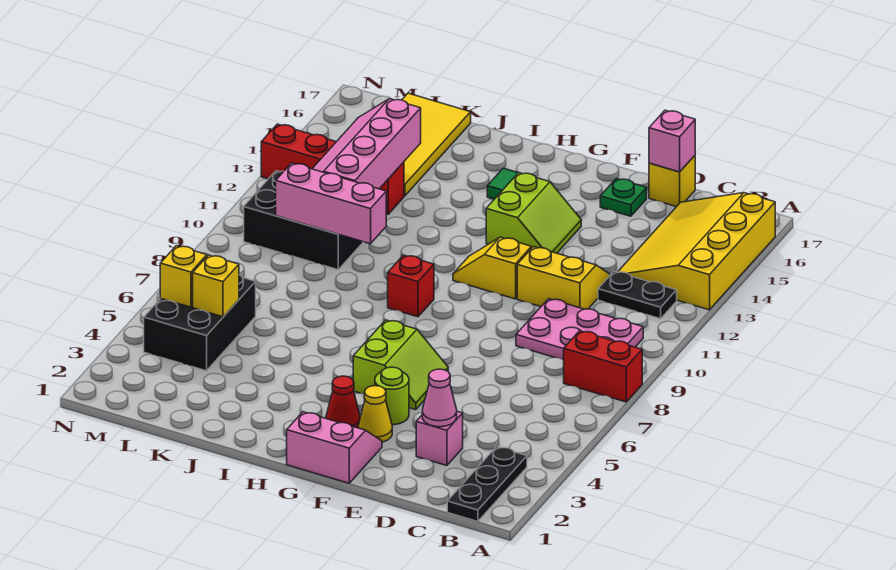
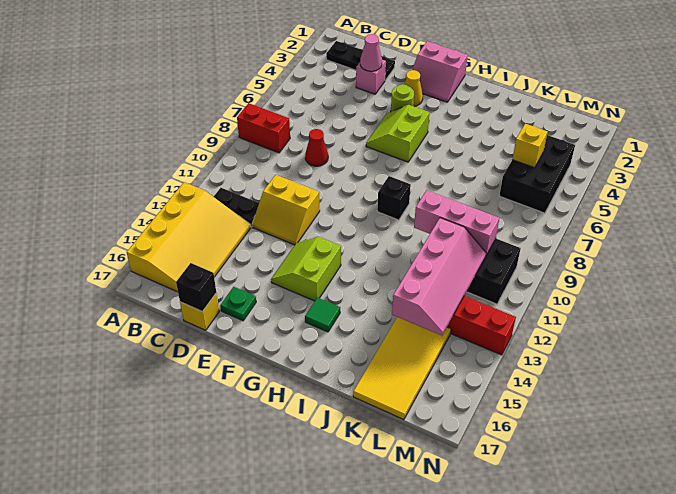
black plate B1:B3 level 1 -> black plate B2:D2 level 1
pink plate B9:D10 level 1 -> none
pink brick D17 level 2 -> black brick D17 level 2
yellow slope F11:G11 level 1 top F -> none
red cone G3 level 1 -> red cone D8 level 1
red brick H9 level 1 -> black brick H9 level 1
yellow brick M5 level 2 -> none

